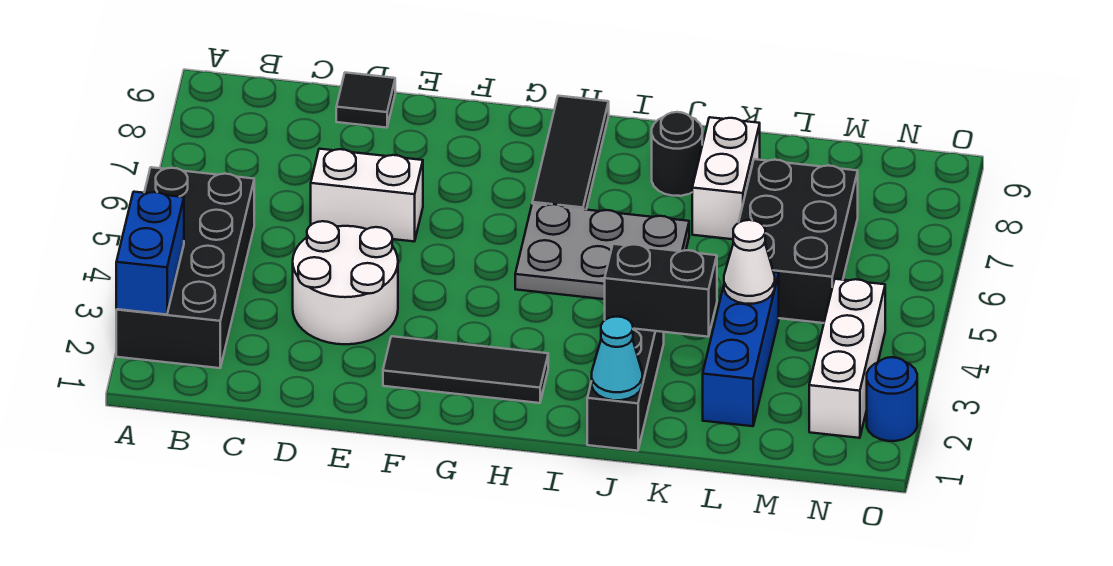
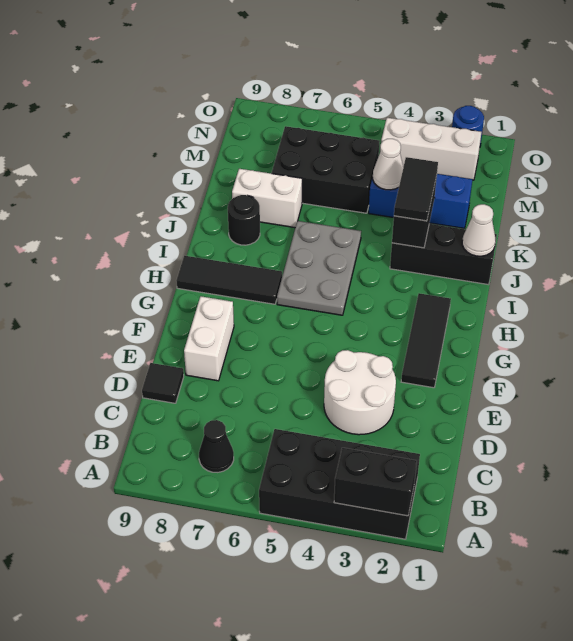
blue brick A2:A3 level 2 -> black brick A2:A3 level 2
none -> black cone B7 level 1
white brick D6:E6 level 1 -> white brick E8:F8 level 1
cyan cone J1 level 2 -> white cone J1 level 2
none -> black tile J3:K3 level 3

